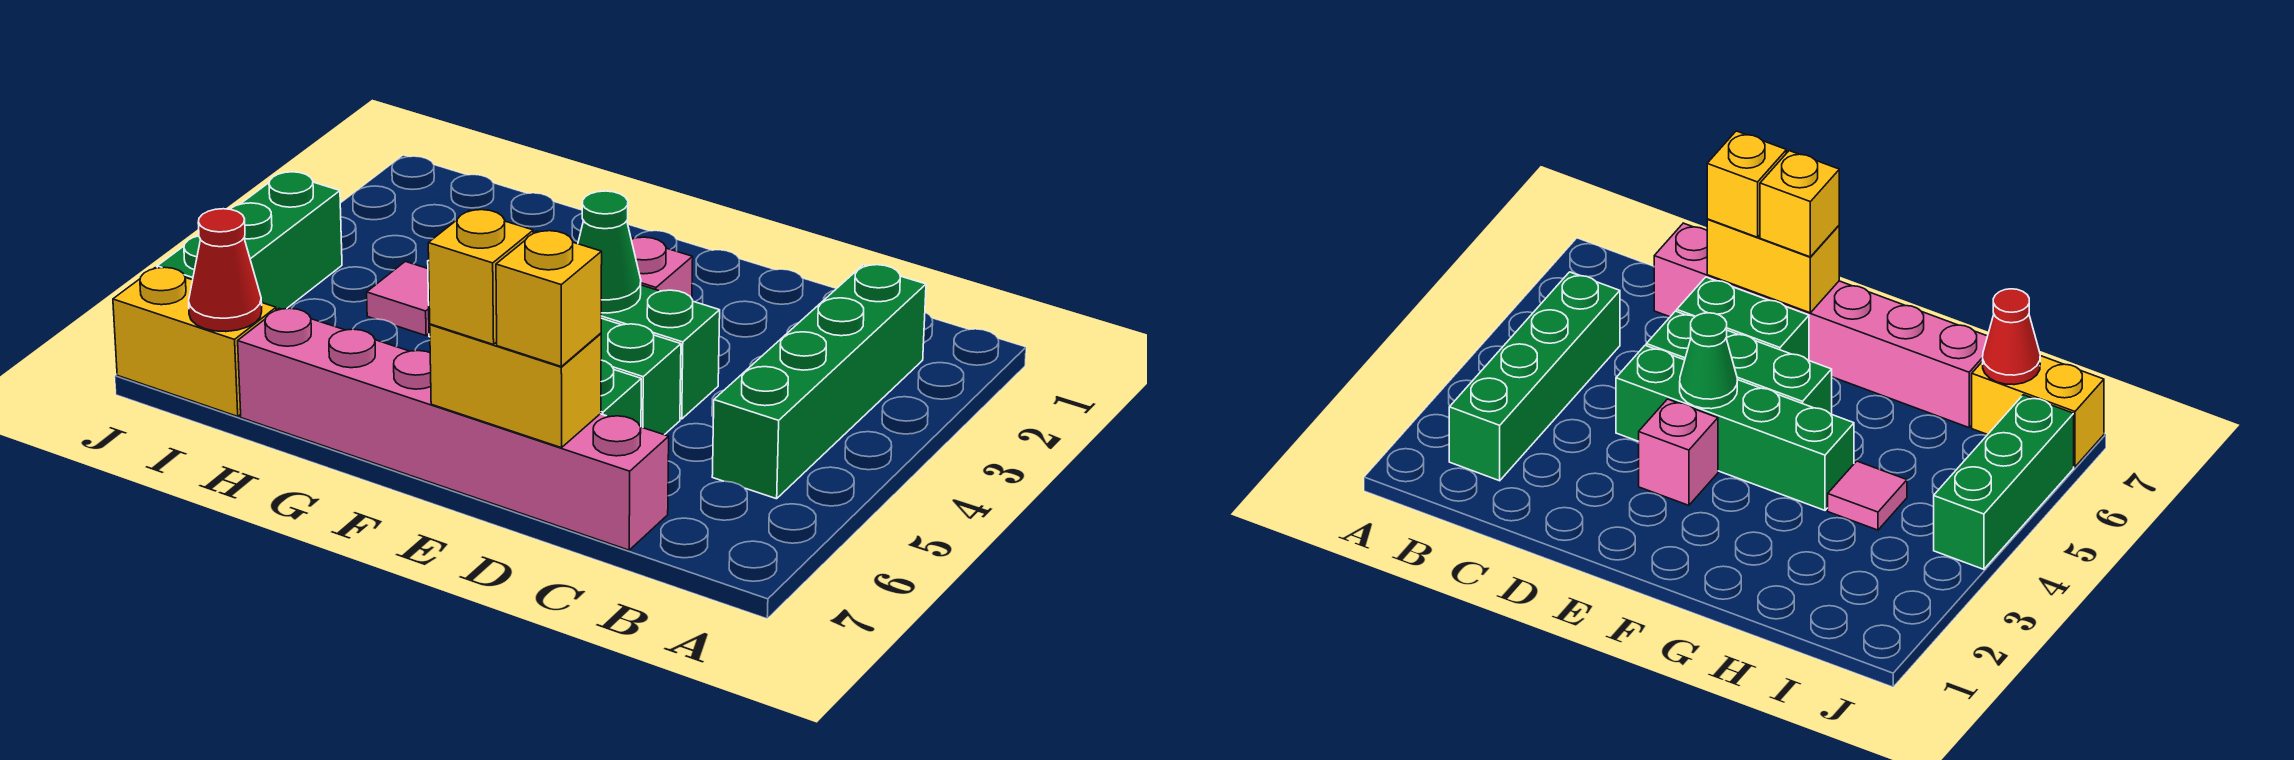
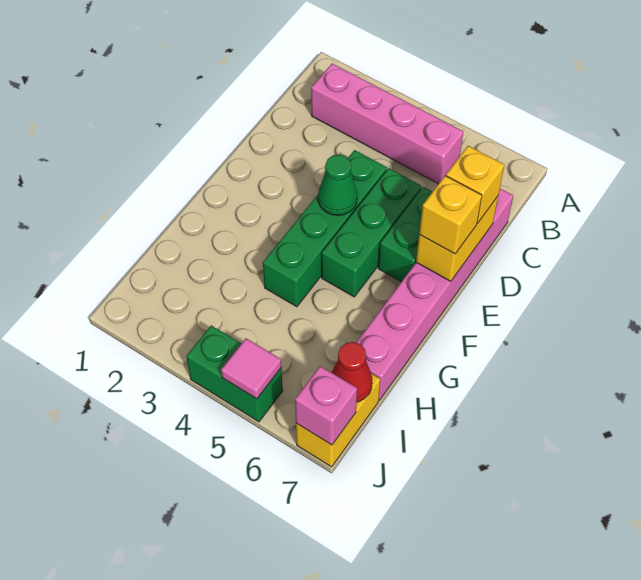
green brick B2:B5 level 1 -> pink brick B2:B5 level 1
pink brick E3 level 1 -> pink brick J7 level 2
pink tile H4 level 1 -> pink tile J5 level 2
green brick J4:J6 level 1 -> green brick J4:J5 level 1

